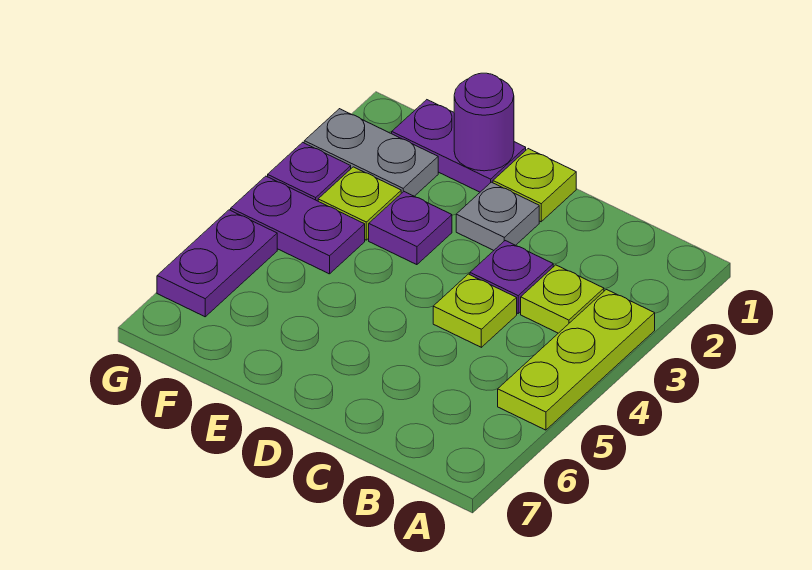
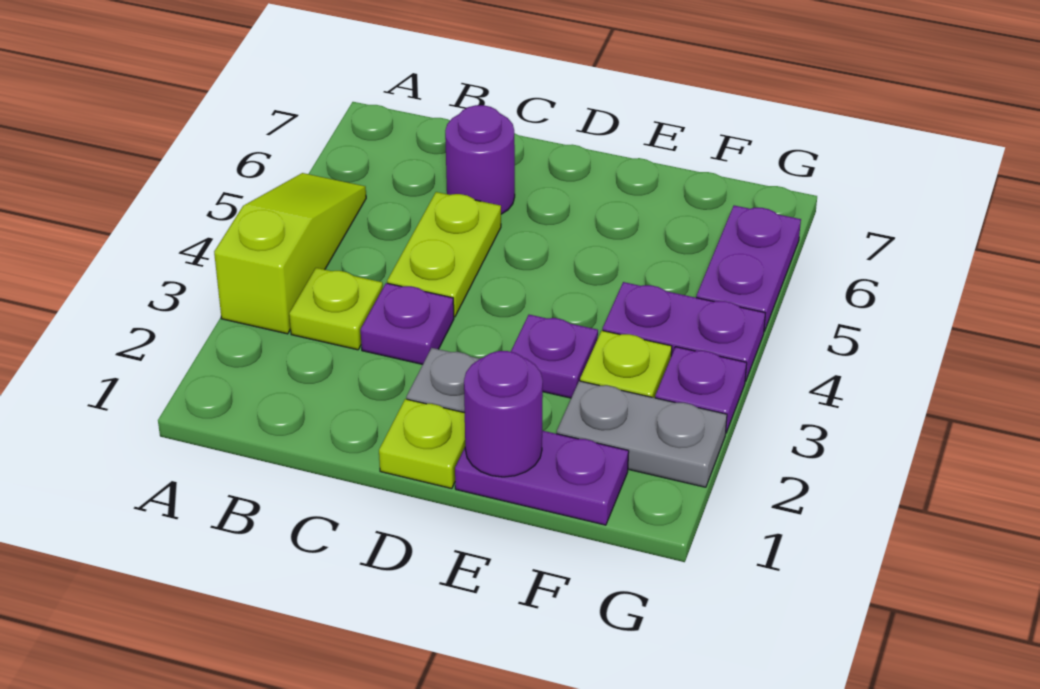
lime plate A3:A5 level 1 -> lime slope A3:A5 level 1 top 3
lime plate C4 level 1 -> lime plate C4:C5 level 1
none -> purple round brick C6 level 1

